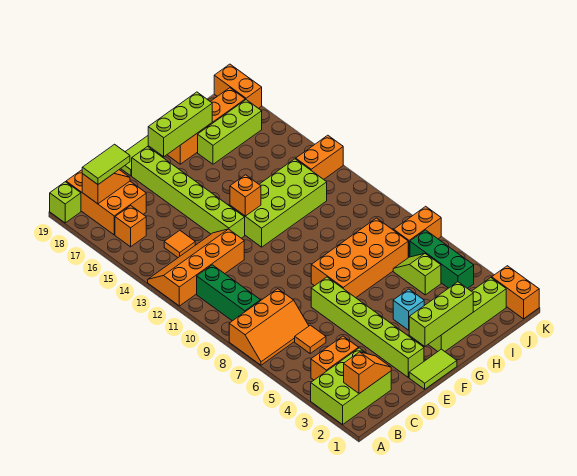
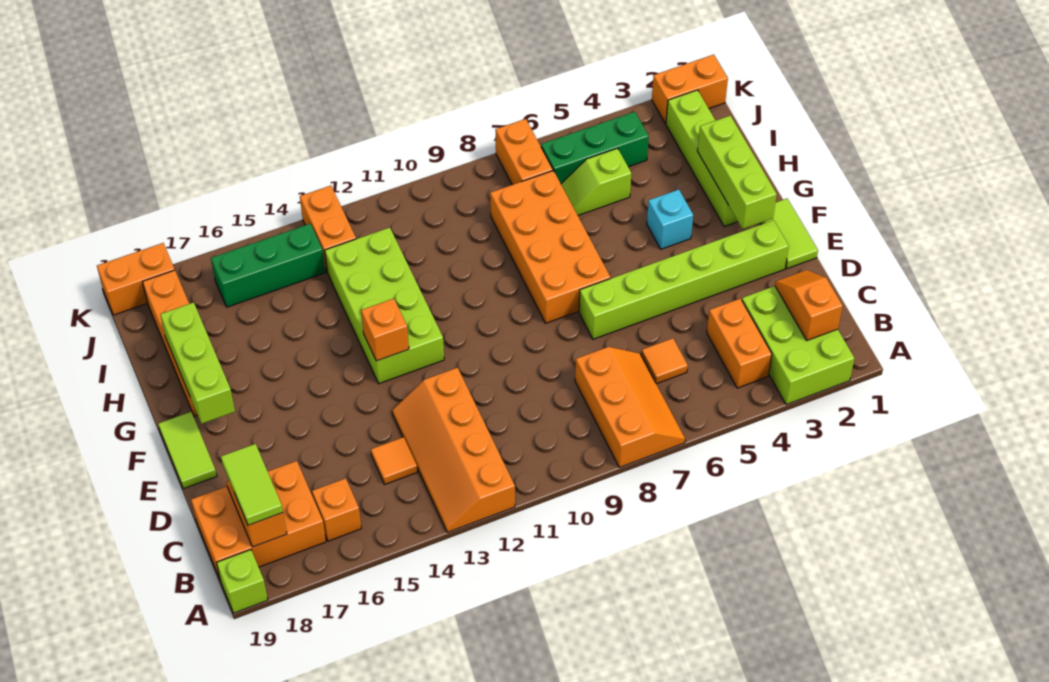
green brick B9:B11 level 1 -> green brick J14:J16 level 1
lime brick E13:E18 level 1 -> none
lime brick H17:J17 level 1 -> none

